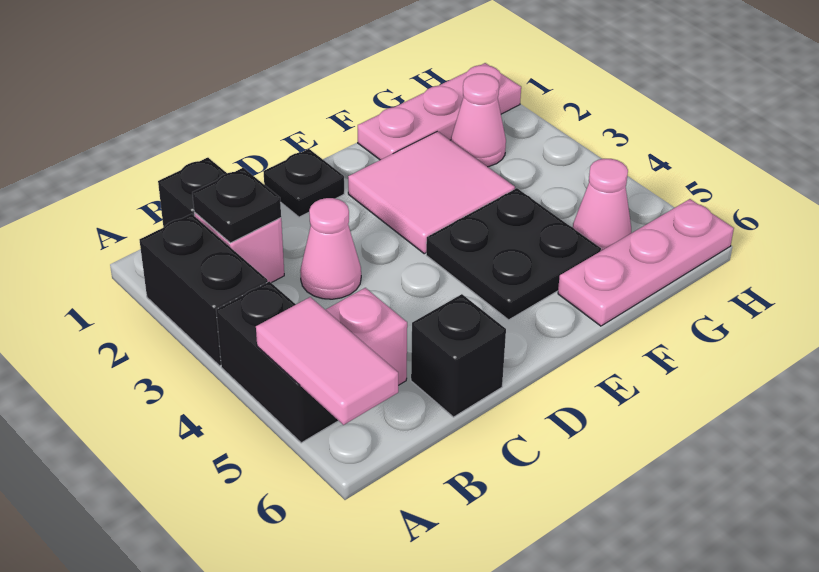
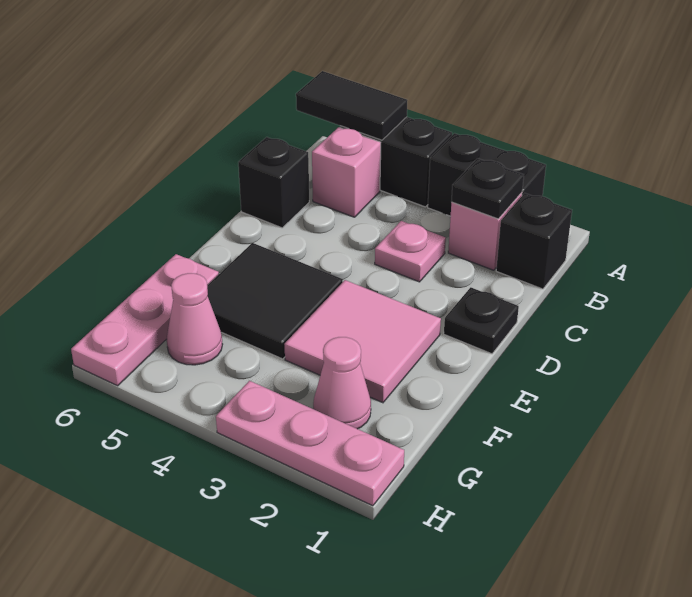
pink tile A5:A6 level 2 -> black tile A5:A6 level 2
pink cone C3 level 1 -> pink plate C3 level 1
black plate E4:F5 level 1 -> black tile E4:F5 level 1
pink plate F1:H1 level 1 -> pink plate H1:H3 level 1

